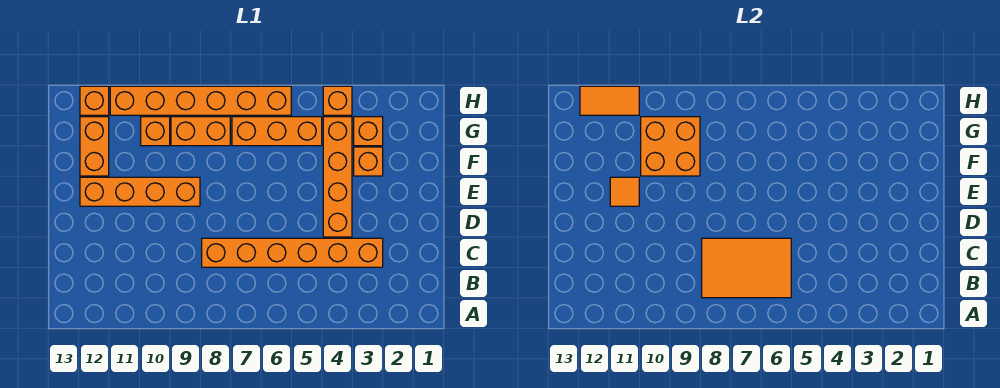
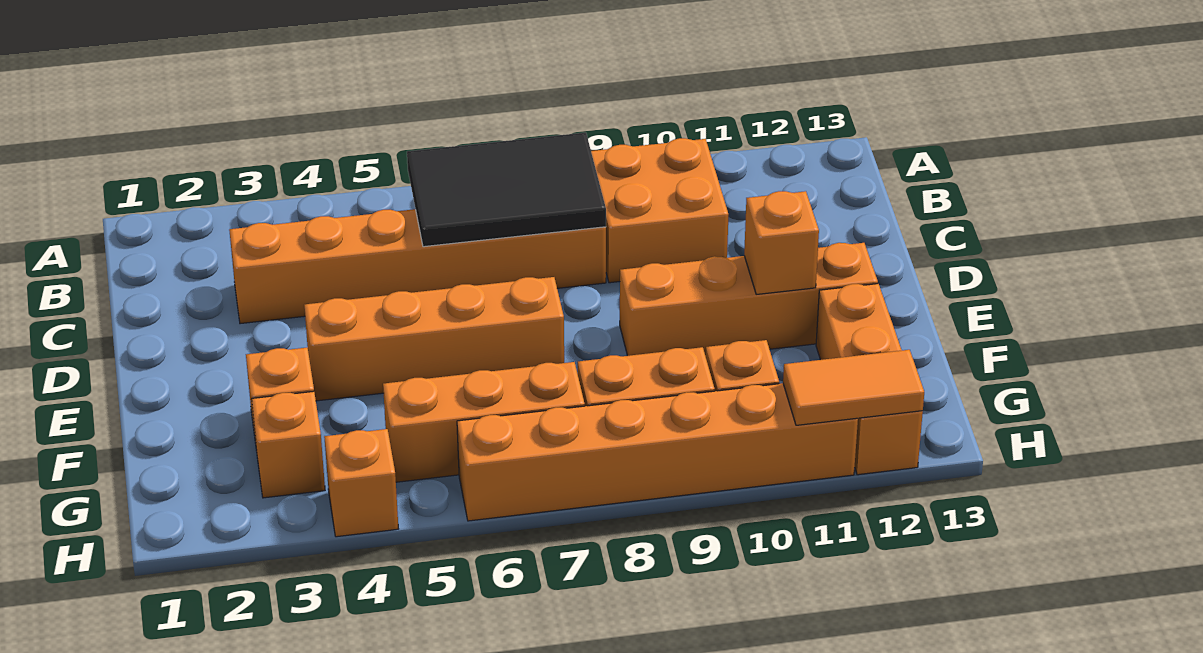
orange tile B6:C8 level 2 -> black tile B6:C8 level 2
orange brick D4:G4 level 1 -> orange brick E4:E7 level 1
orange tile E11 level 2 -> orange brick E11 level 2
orange brick F9:G10 level 2 -> orange brick B9:C10 level 1

